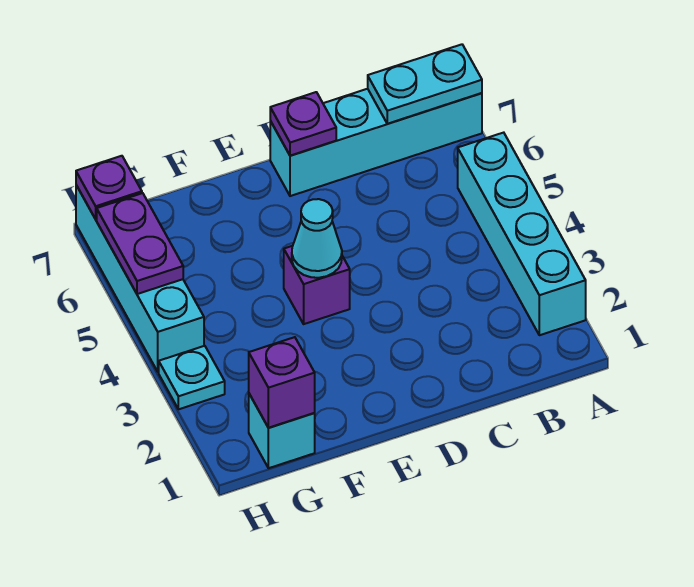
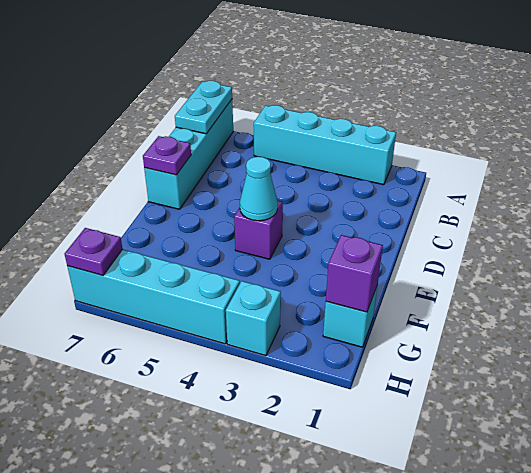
cyan plate H3 level 1 -> cyan brick H3 level 1
purple plate H5:H6 level 2 -> none

